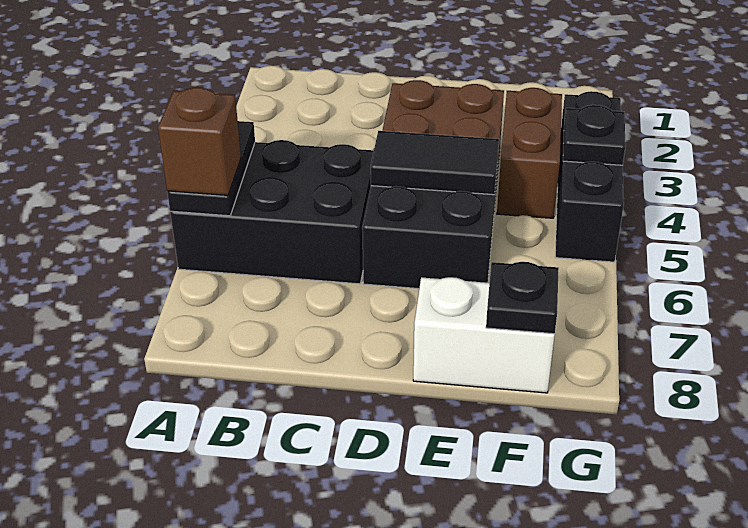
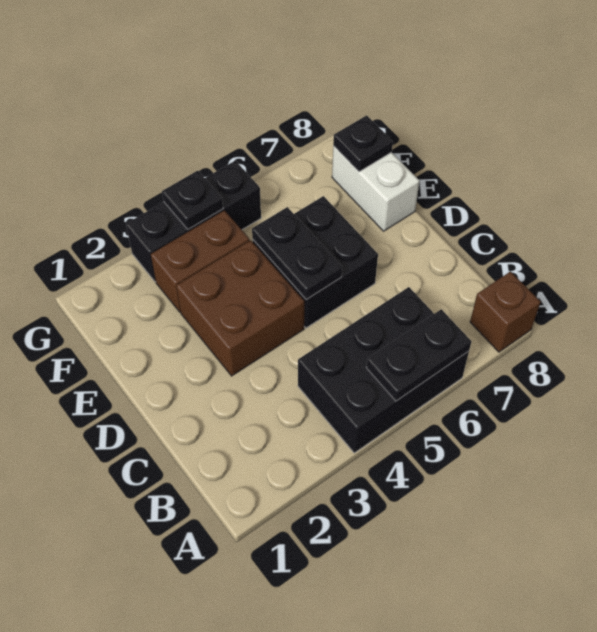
black brick A5:C6 level 1 -> black brick A4:B6 level 1
brown brick A6 level 3 -> brown brick A8 level 1
black tile D5:E5 level 2 -> black plate D5:E5 level 2

